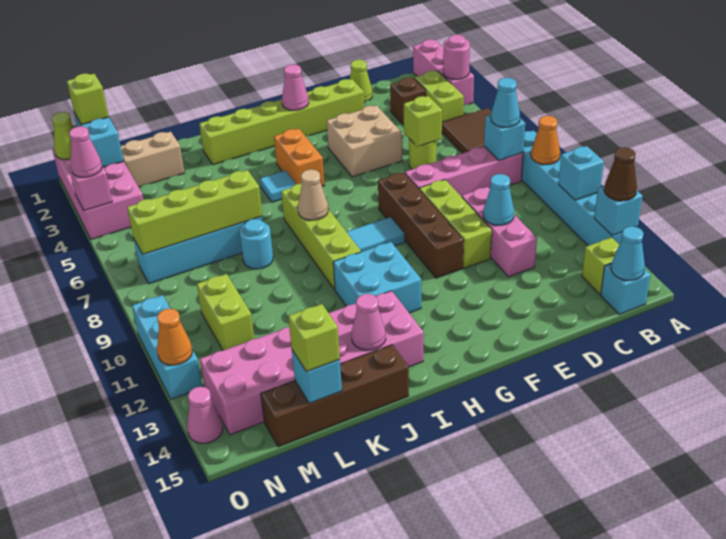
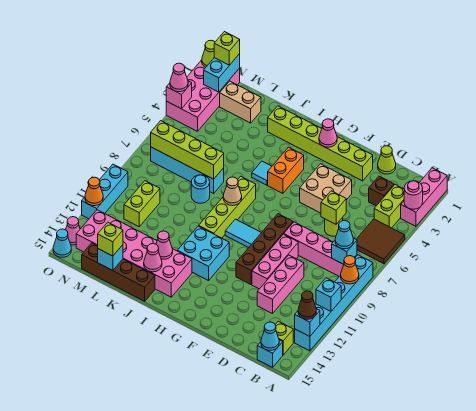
cyan cone D11 level 2 -> cyan cone O15 level 1
lime brick E9:E11 level 1 -> pink brick E9:E11 level 1
none -> pink cone J13 level 2

